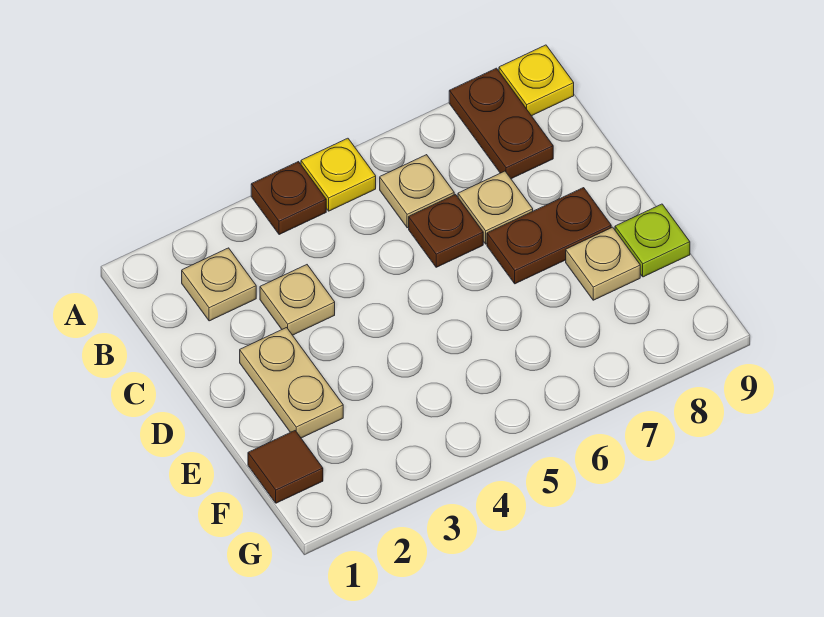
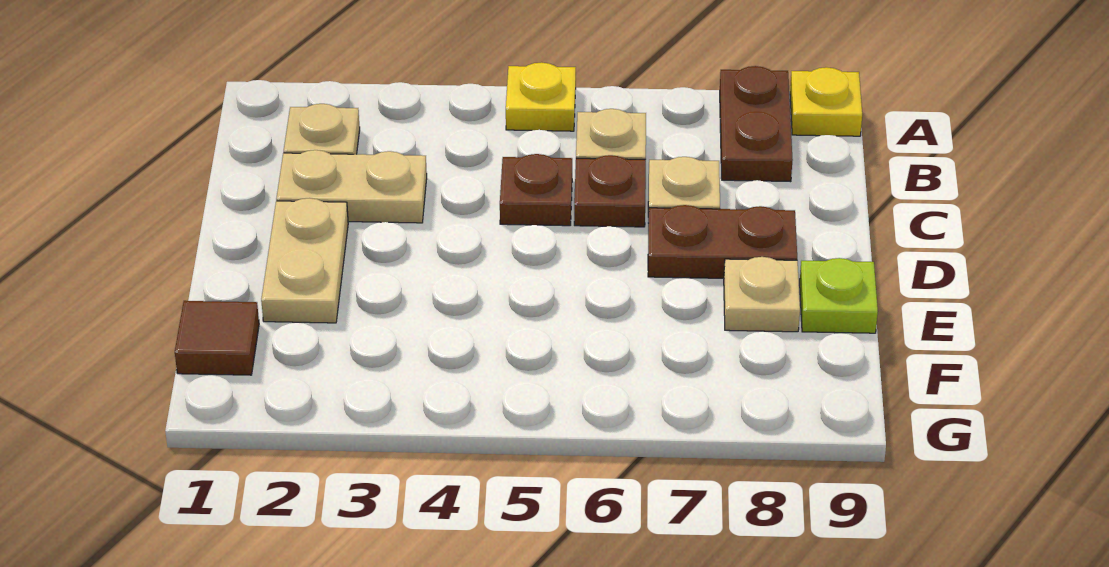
brown plate A4 level 1 -> brown plate C5 level 1
tan plate C3 level 1 -> tan plate C2:C3 level 1

